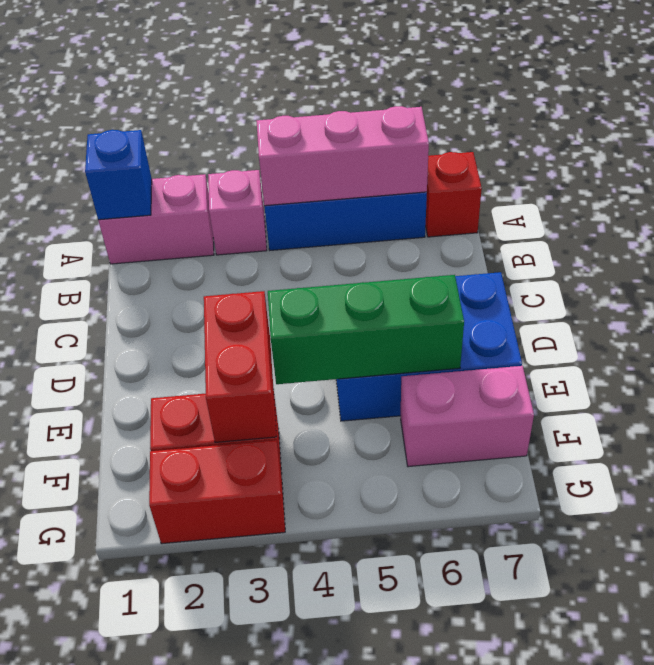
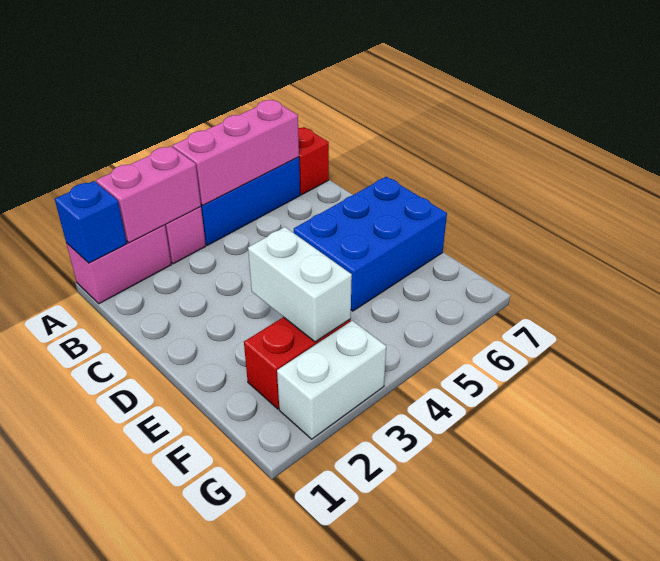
red brick E3:F3 level 2 -> white brick E3:F3 level 2
green brick E4:E6 level 2 -> none
pink brick F6:F7 level 1 -> pink brick A2:A3 level 2
red brick G2:G3 level 1 -> white brick G2:G3 level 1

